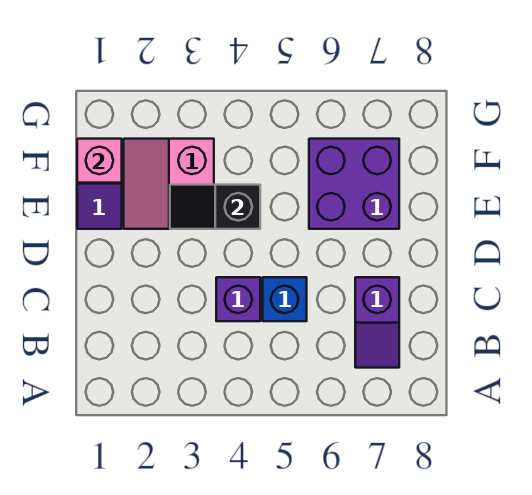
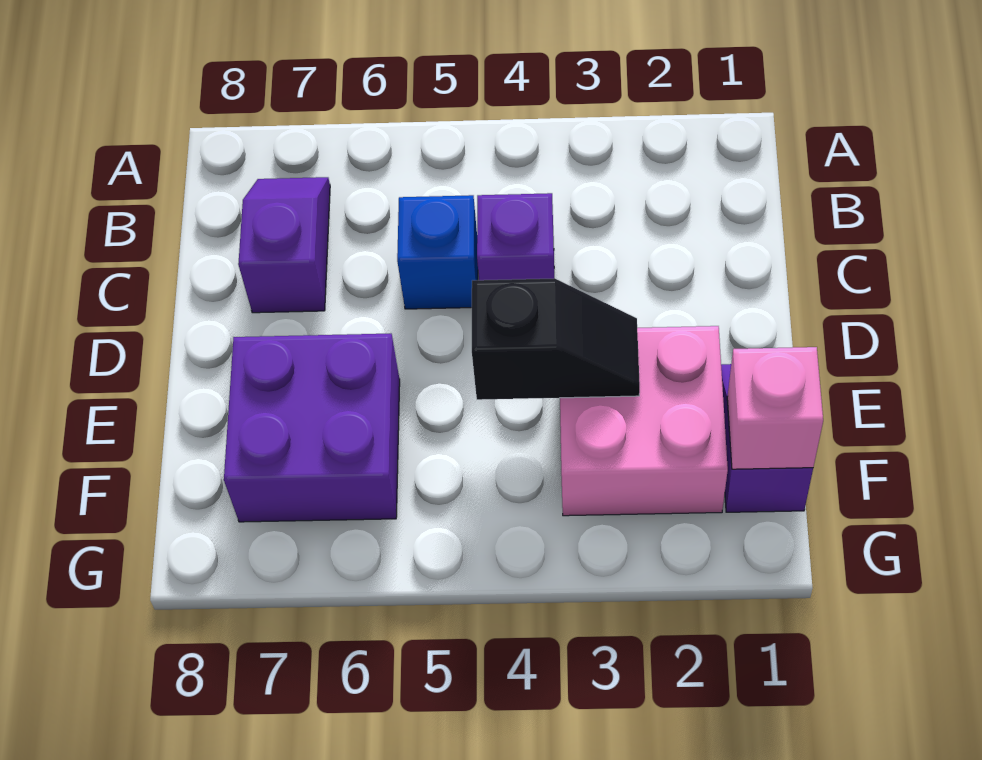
pink slope E2:F3 level 1 top 3 -> pink brick E2:F3 level 1

